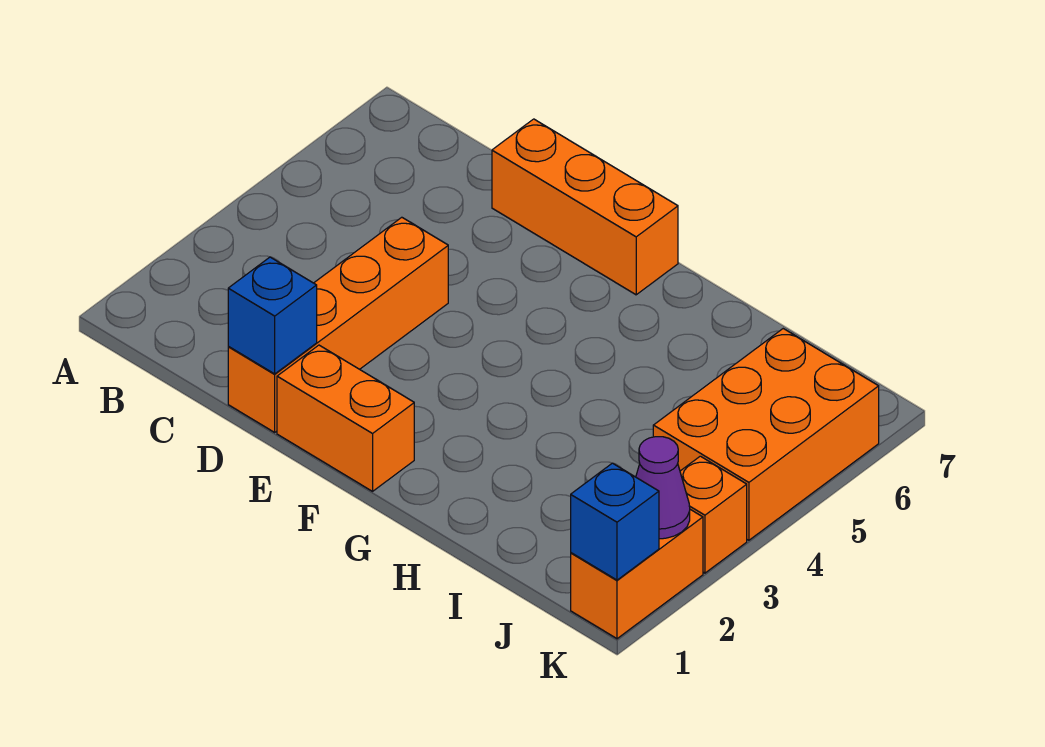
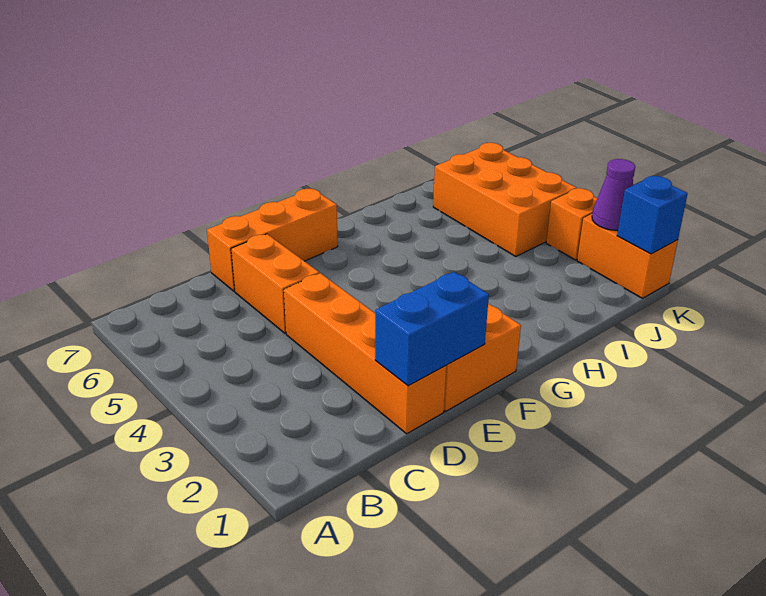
blue brick D1 level 2 -> blue brick D1:E1 level 2
none -> orange brick D5:D6 level 1

